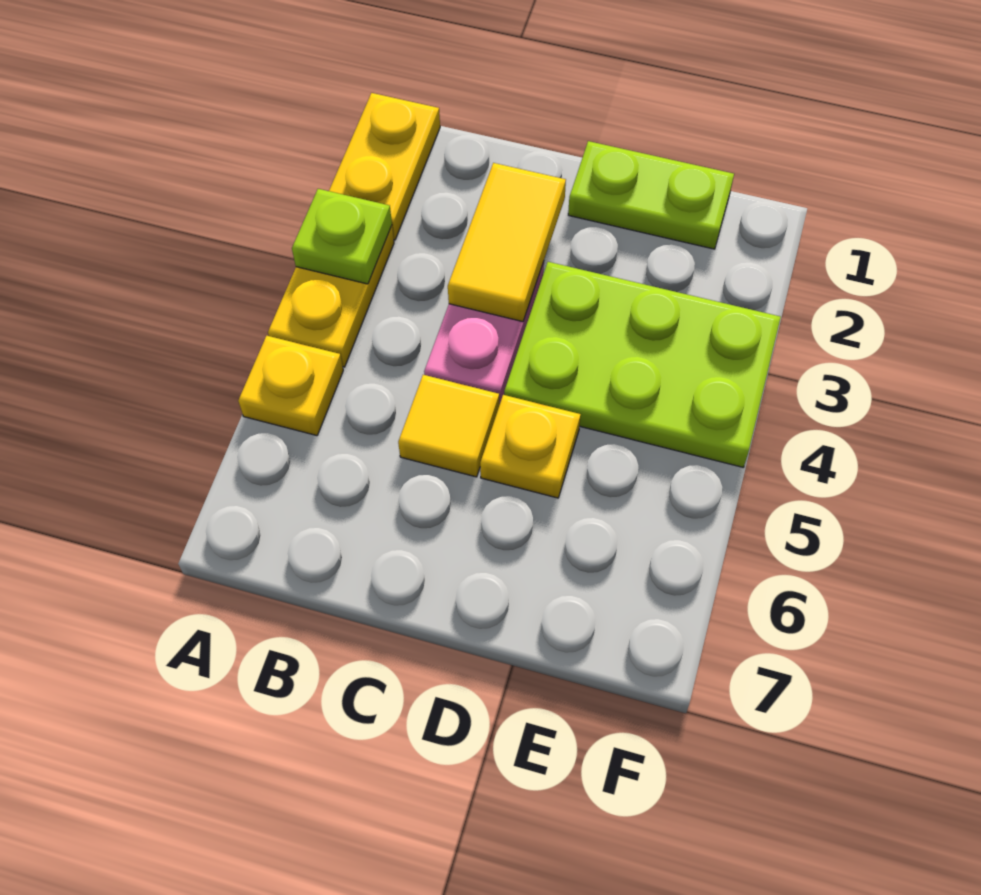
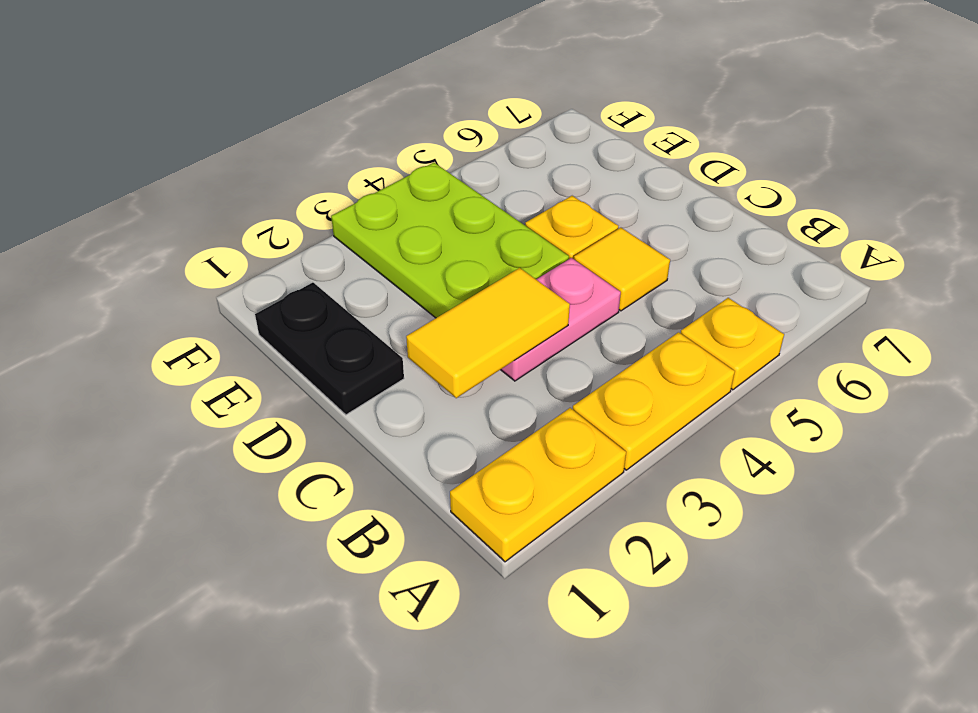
lime plate A3 level 2 -> none
lime plate D1:E1 level 1 -> black plate D1:E1 level 1

